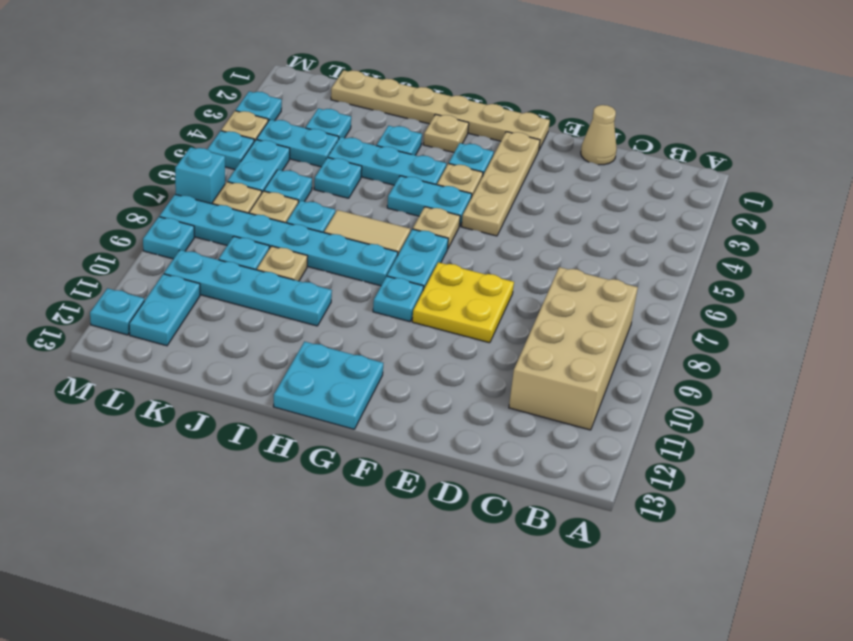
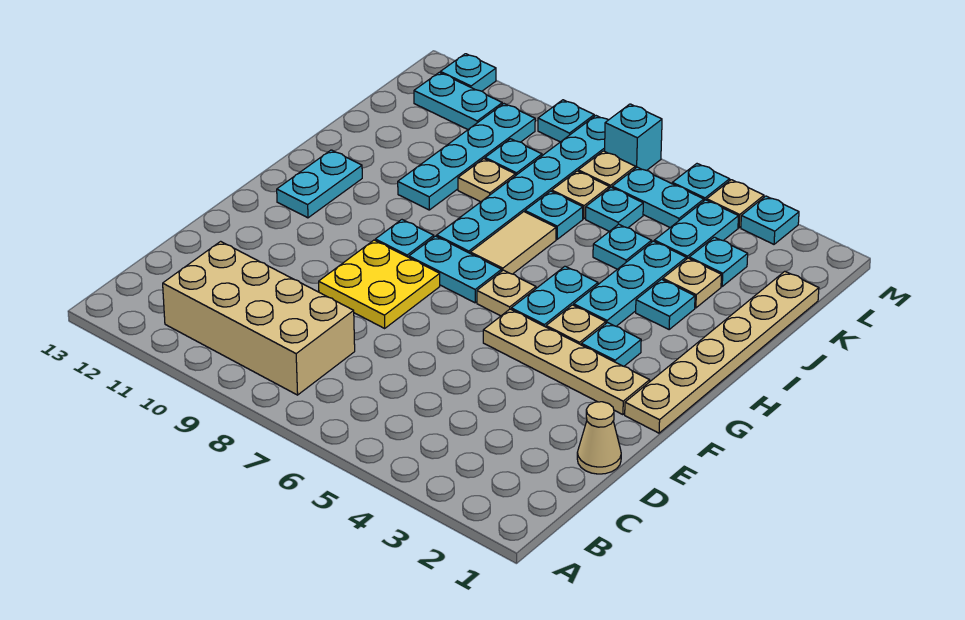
cyan plate G12:H13 level 1 -> cyan plate G12:H12 level 1
tan plate H2 level 1 -> tan plate J3 level 1

